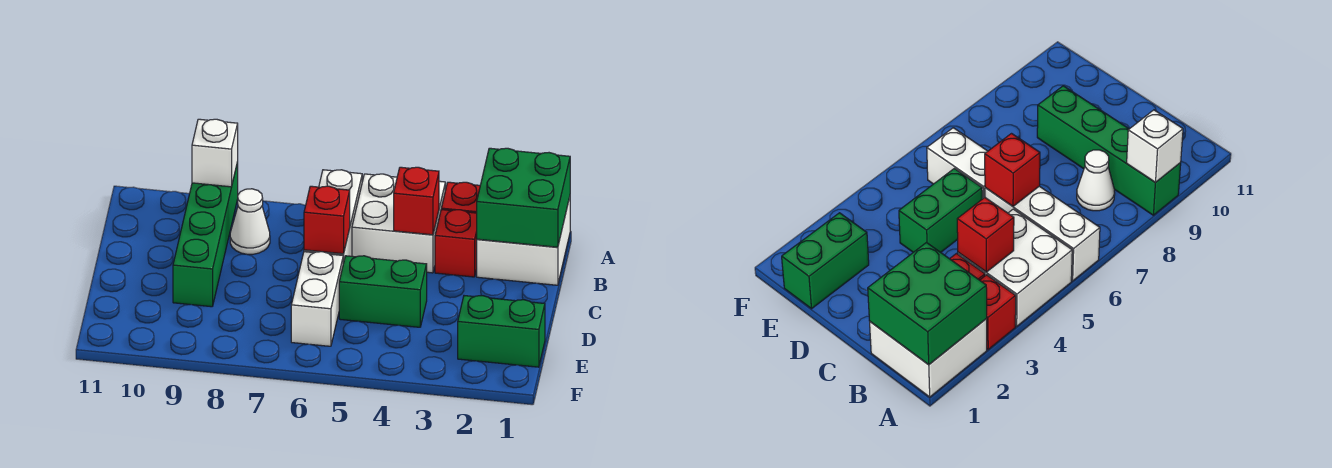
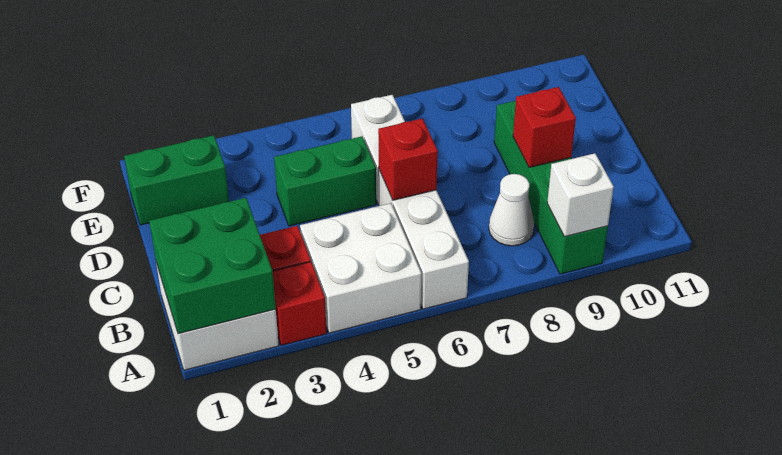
red brick B4 level 2 -> red brick C9 level 2

